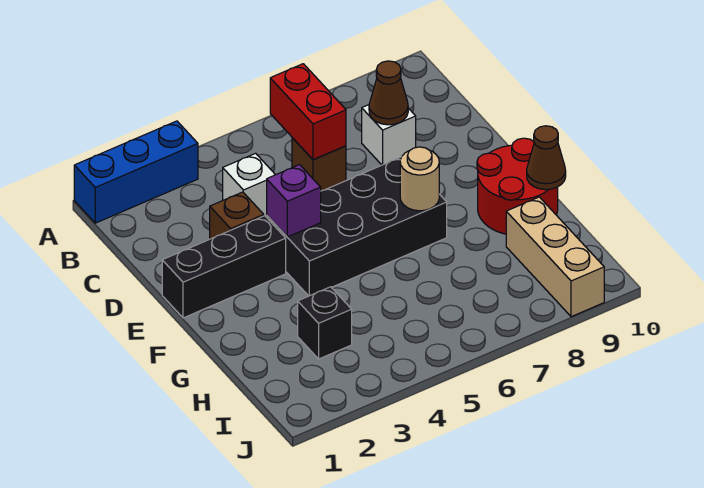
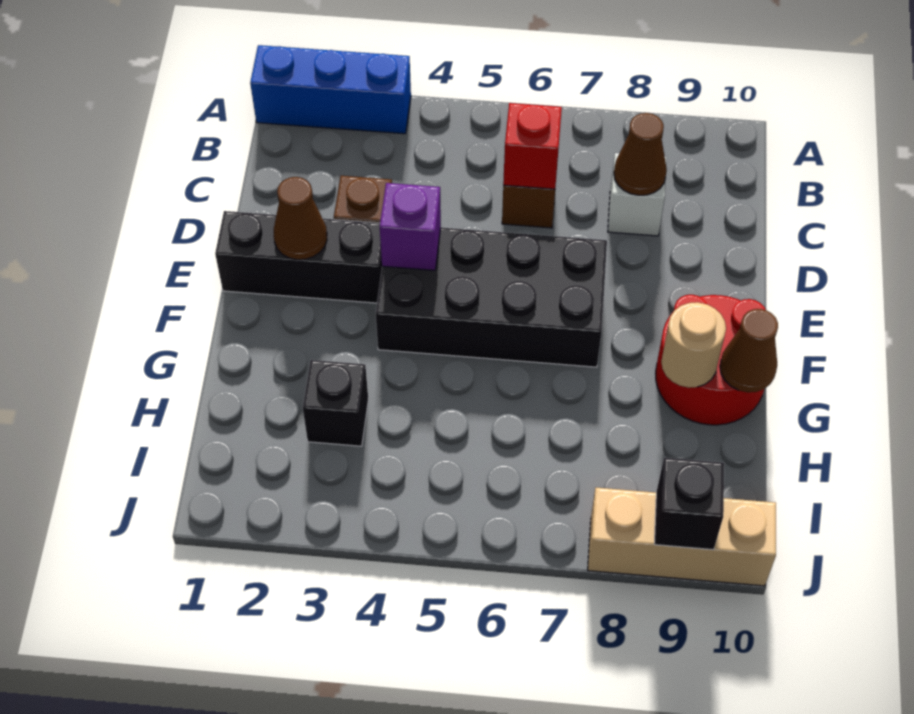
red brick B6:C6 level 2 -> red brick C6 level 2
white brick C4 level 1 -> none
none -> brown cone E2 level 2
tan round brick F7 level 2 -> tan round brick G9 level 2
tan brick H9:J9 level 1 -> tan brick J8:J10 level 1
none -> black brick J9 level 2

